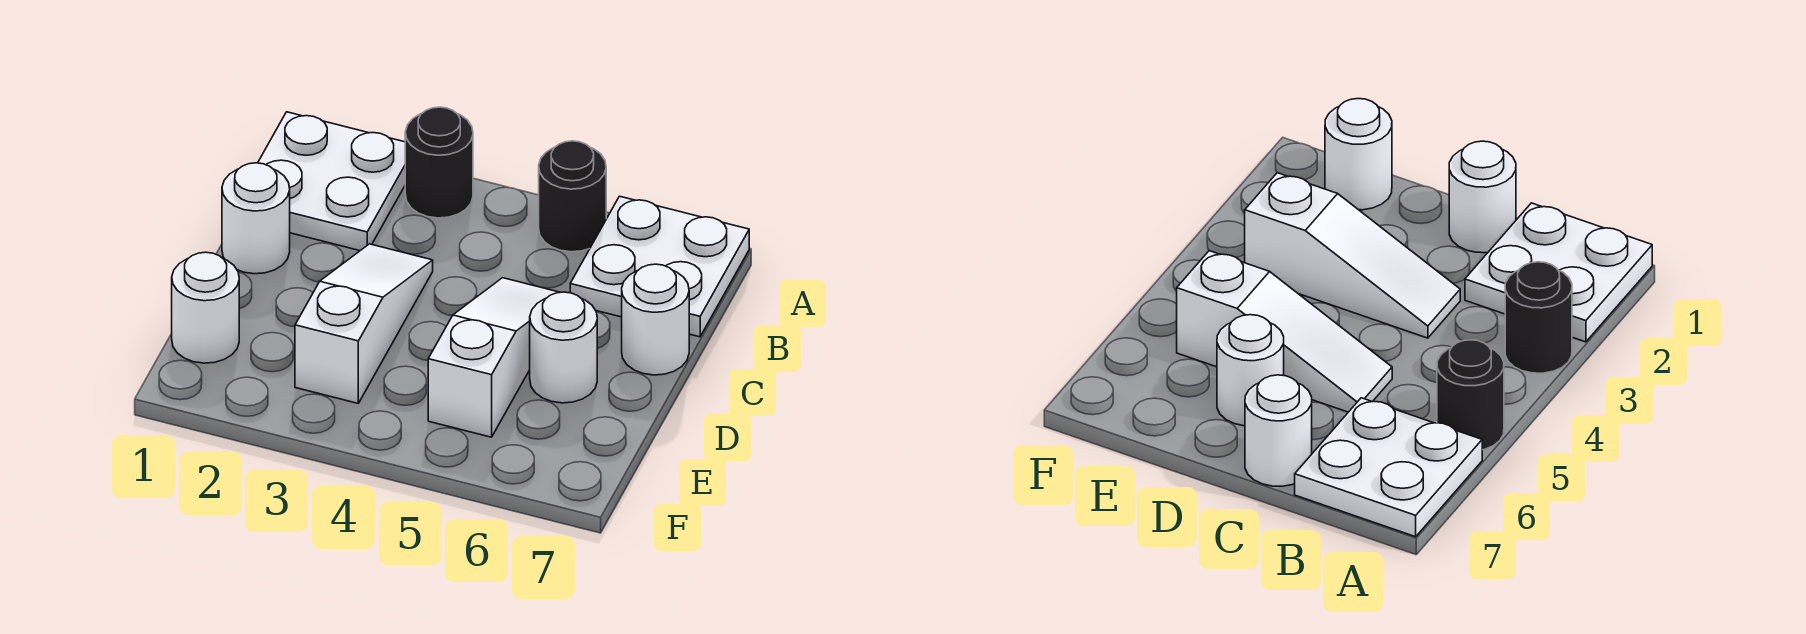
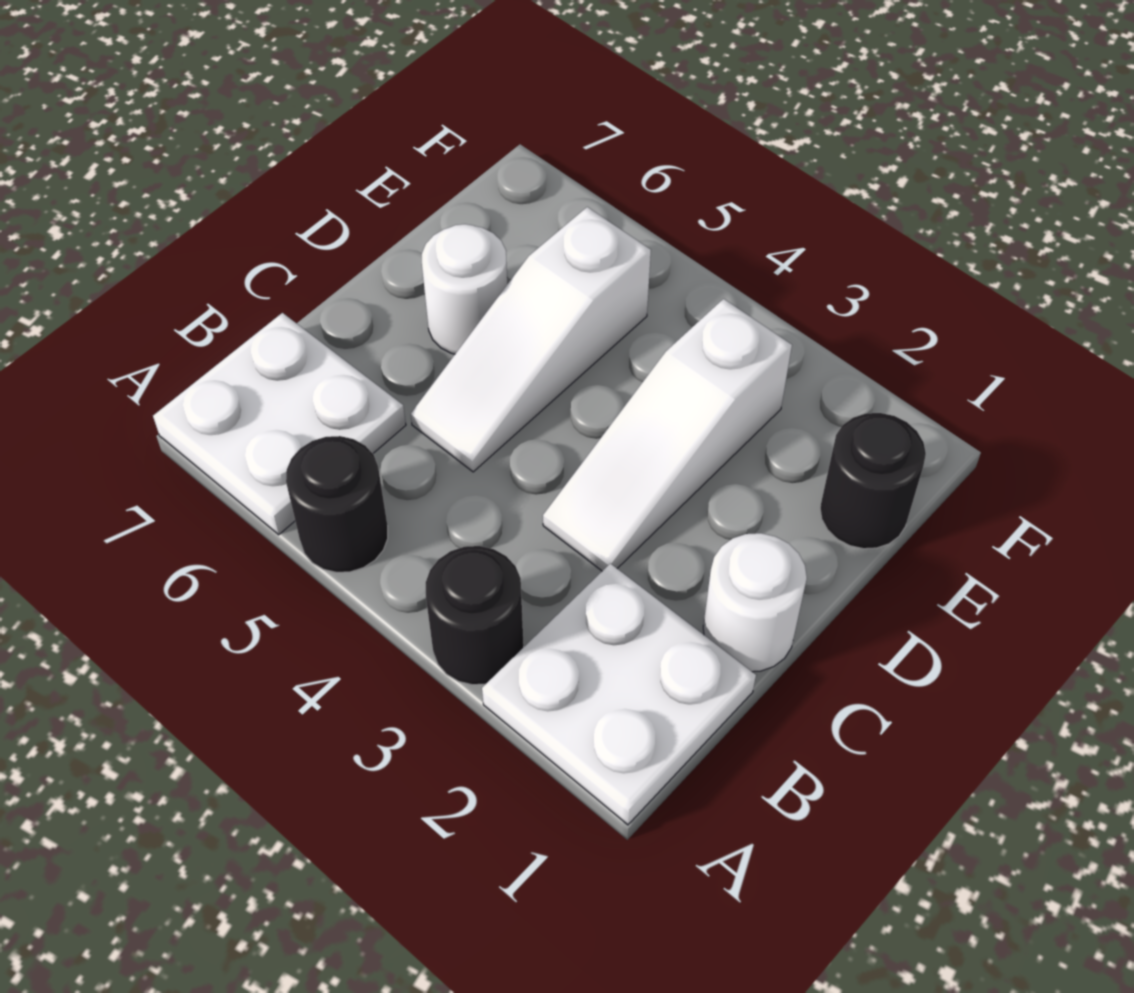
white round brick C7 level 1 -> none
white round brick E1 level 1 -> black round brick E1 level 1

